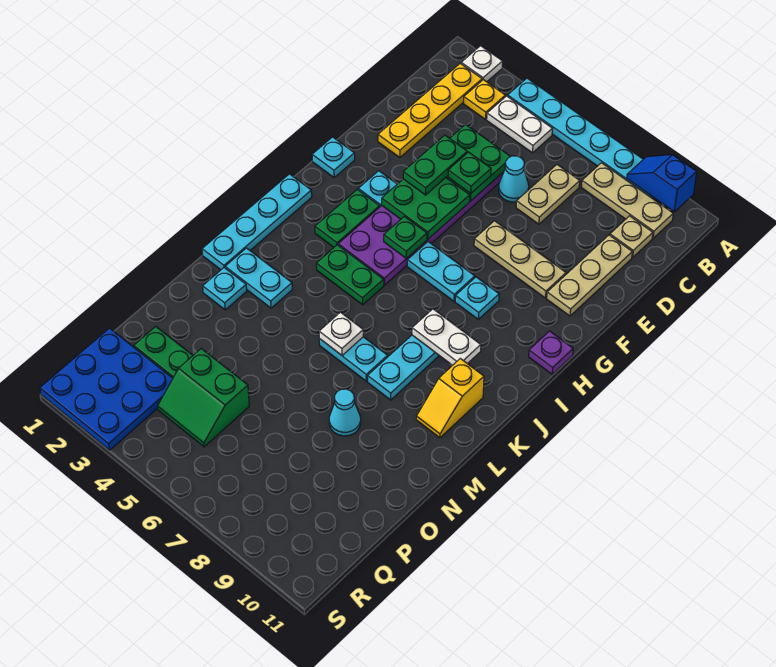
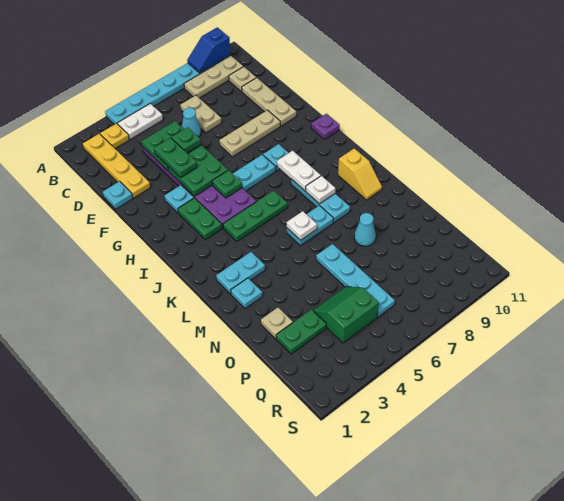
white plate A2 level 1 -> white plate K8 level 2
cyan plate G1 level 1 -> cyan plate E1 level 1
cyan plate I1:L1 level 1 -> cyan plate N6:Q6 level 1
green plate J4:J5 level 1 -> green plate J4:J6 level 1
white plate J8:J9 level 2 -> white plate I8:J8 level 2
none -> tan plate O2 level 1
green slope P4:Q5 level 1 top P -> green slope P4:Q5 level 1 top Q
blue plate Q1:S3 level 1 -> none

